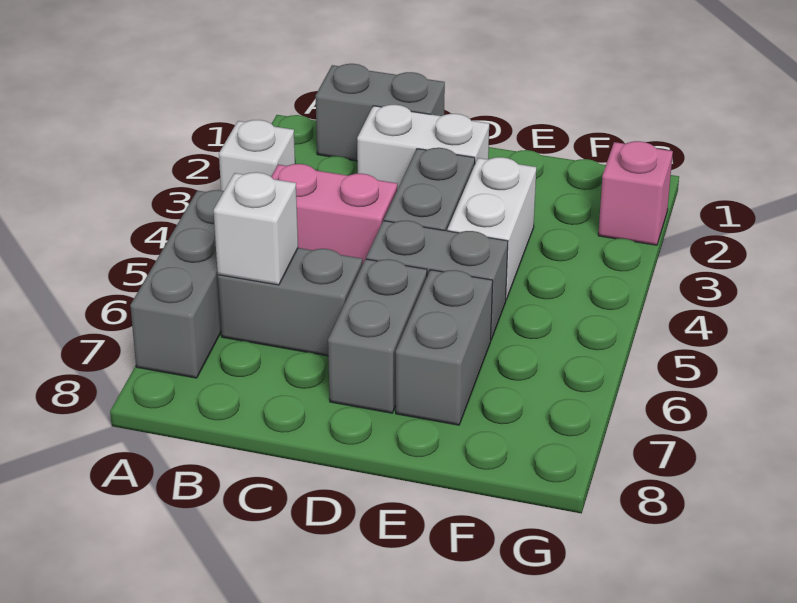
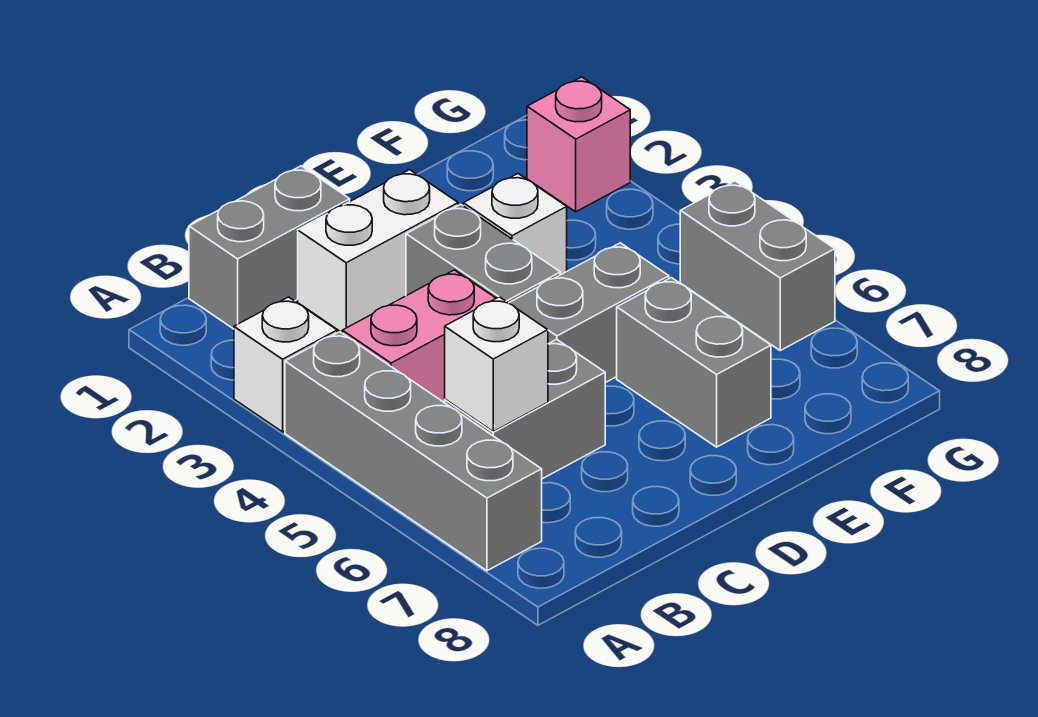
grey brick A5:A7 level 1 -> grey brick A4:A7 level 1
grey brick D6:D7 level 1 -> grey brick G5:G6 level 1
white brick E3:E4 level 1 -> white brick E3 level 1

